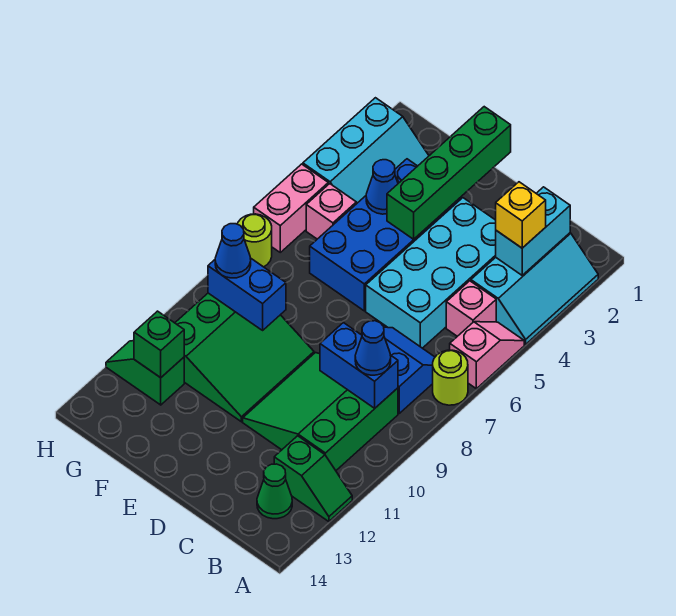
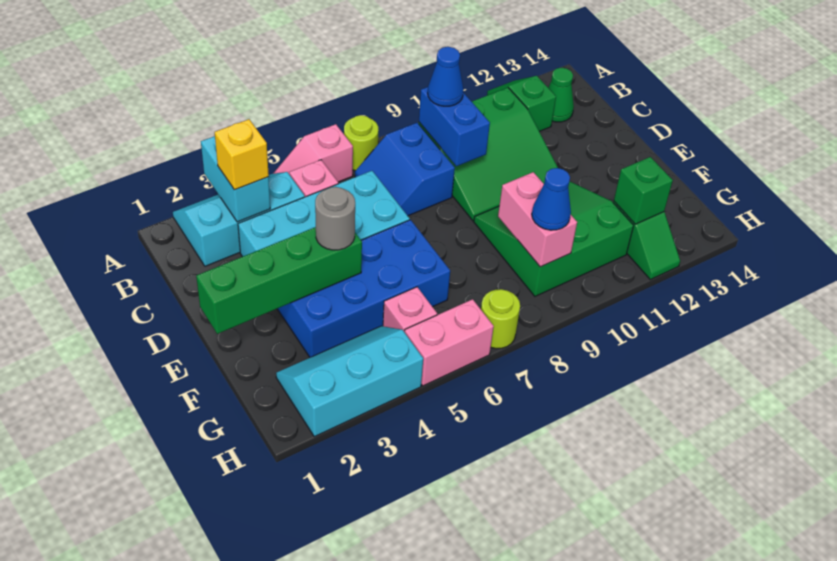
cyan brick B2:B3 level 2 -> cyan brick A3:B3 level 2
none -> grey round brick E4 level 3
blue cone F4 level 2 -> none
blue brick F9:G9 level 2 -> pink brick F9:G9 level 2

